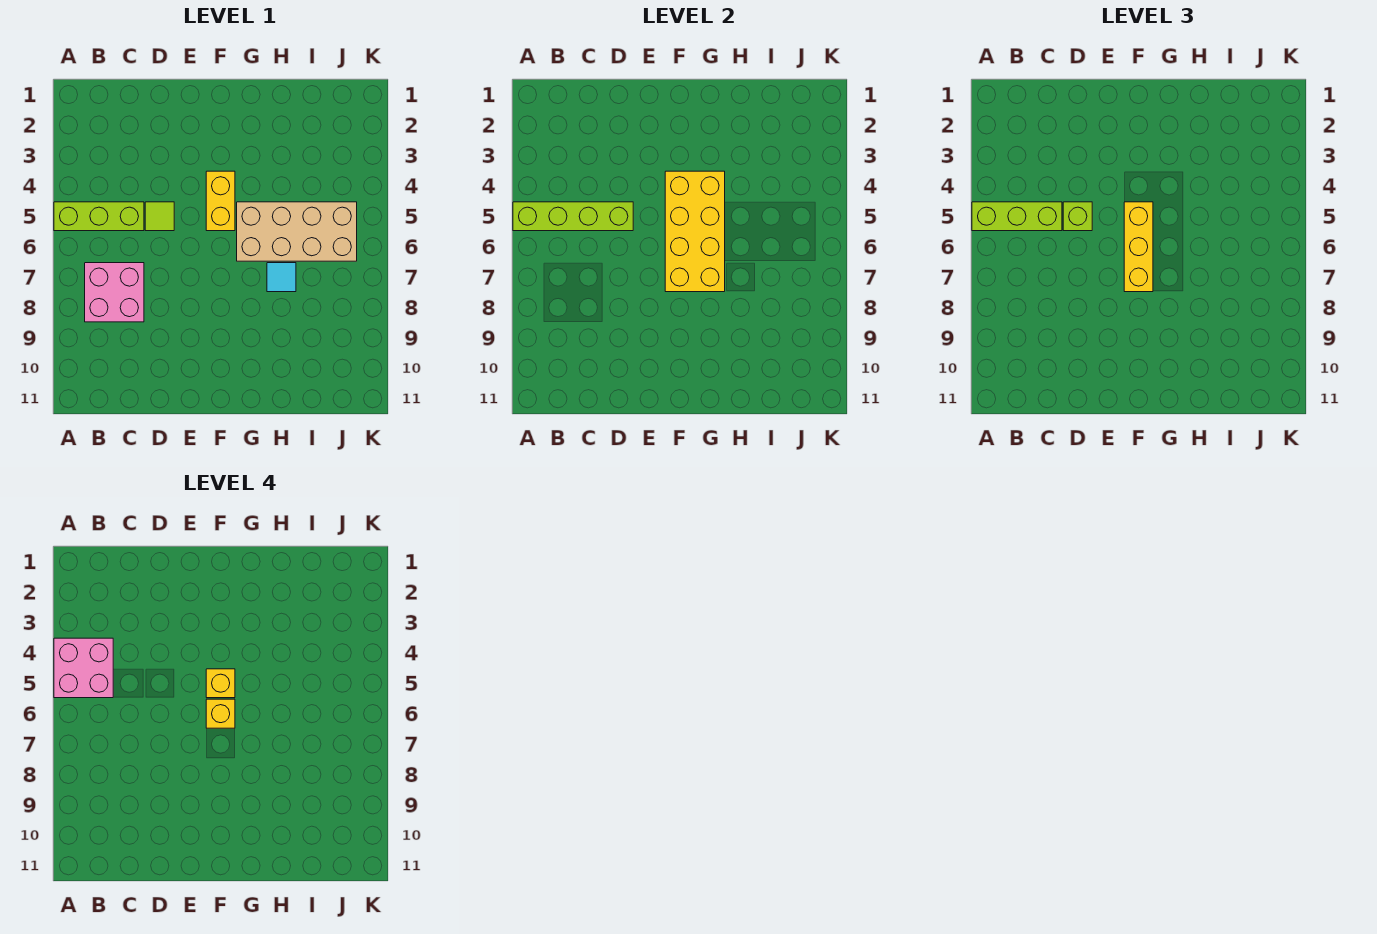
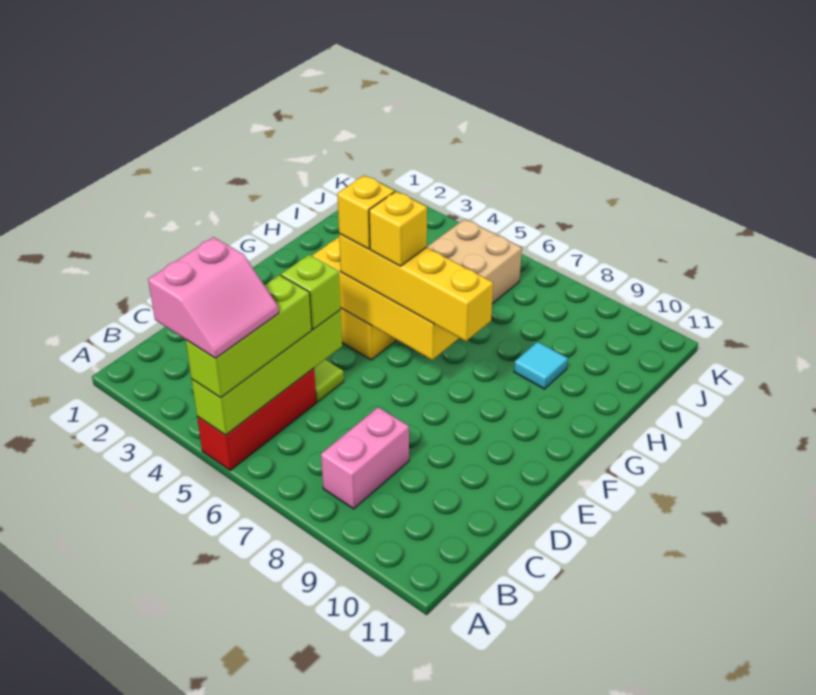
pink brick A4:B5 level 4 -> pink slope A4:B5 level 4 top 4
lime brick A5:C5 level 1 -> red brick A5:C5 level 1
pink brick B7:C8 level 1 -> pink brick B8:C8 level 1
yellow brick F5:F7 level 3 -> yellow brick F5:F8 level 3
cyan tile H7 level 1 -> cyan tile H9 level 1

